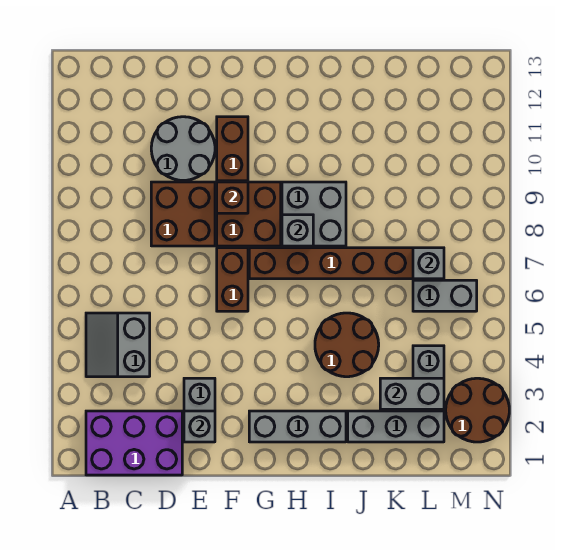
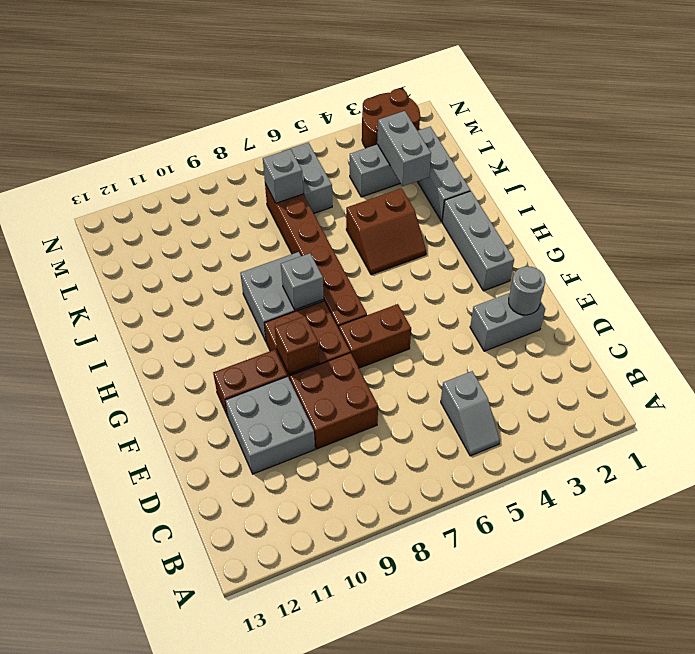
purple brick B1:D2 level 1 -> none
grey slope B4:C5 level 1 top C -> grey slope B5:C5 level 1 top C
grey round brick D10:E11 level 1 -> grey brick D10:E11 level 1
grey brick E2 level 2 -> grey round brick E2 level 2
brown round brick I4:J5 level 1 -> brown slope I4:J5 level 1 top J

